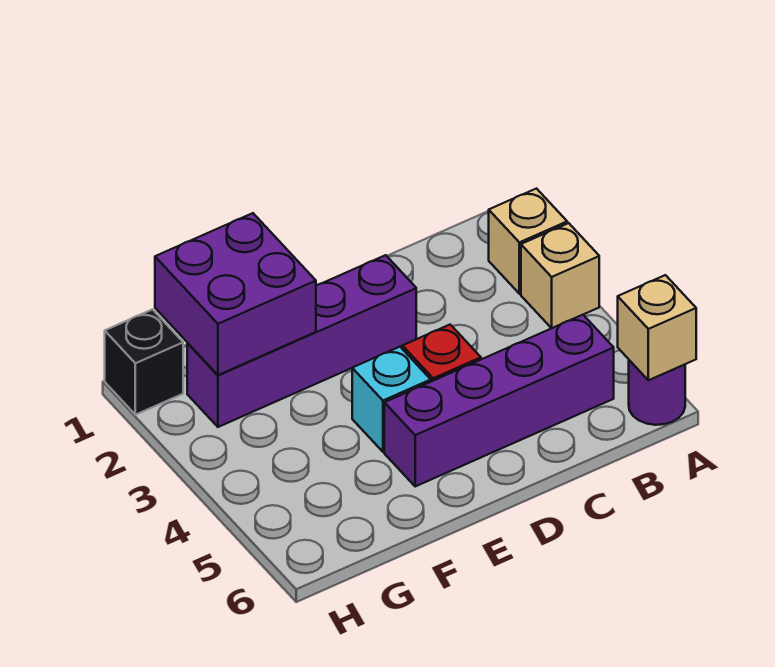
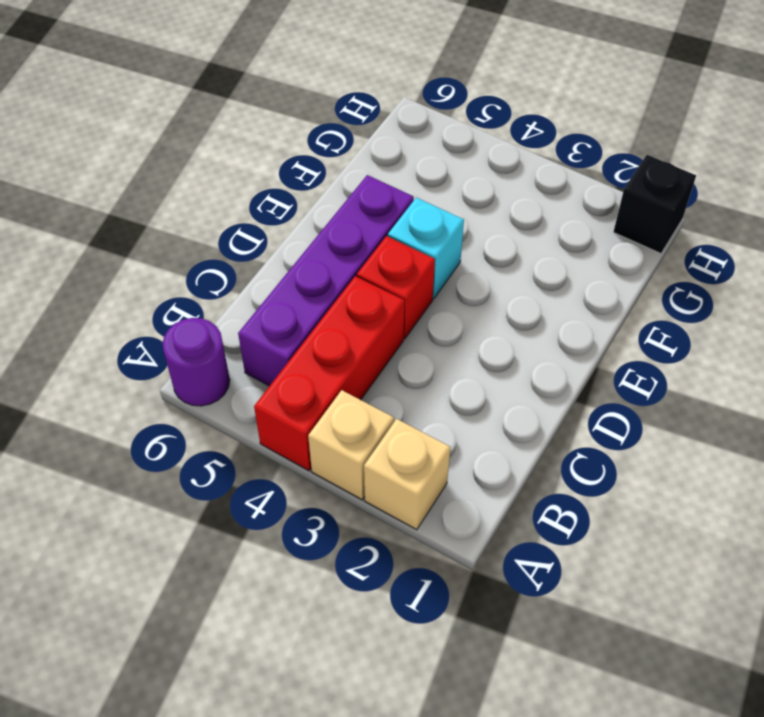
none -> red brick A4:C4 level 1
tan brick A6 level 2 -> none
purple brick D2:G2 level 1 -> none
purple brick F1:G2 level 2 -> none

